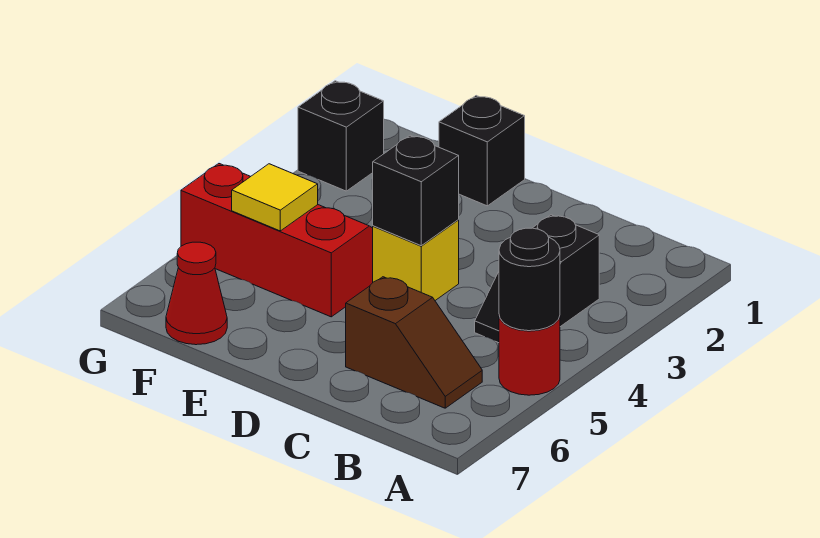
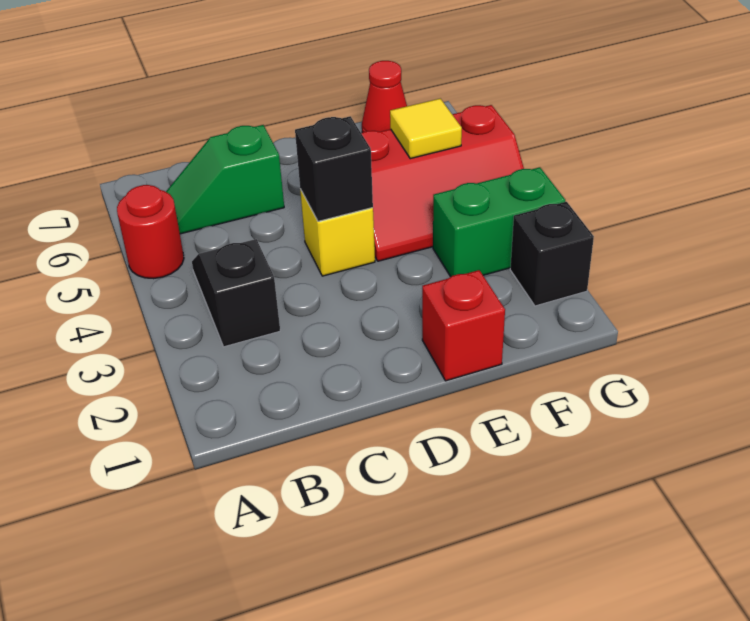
black round brick A5 level 2 -> none
brown slope B6:C6 level 1 top C -> green slope B6:C6 level 1 top C
black brick E1 level 1 -> red brick E1 level 1
none -> green brick F3:G3 level 1

